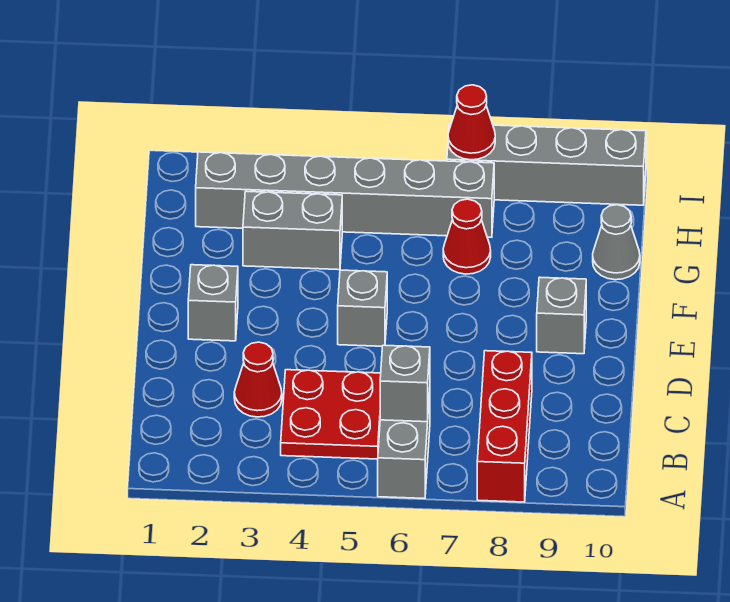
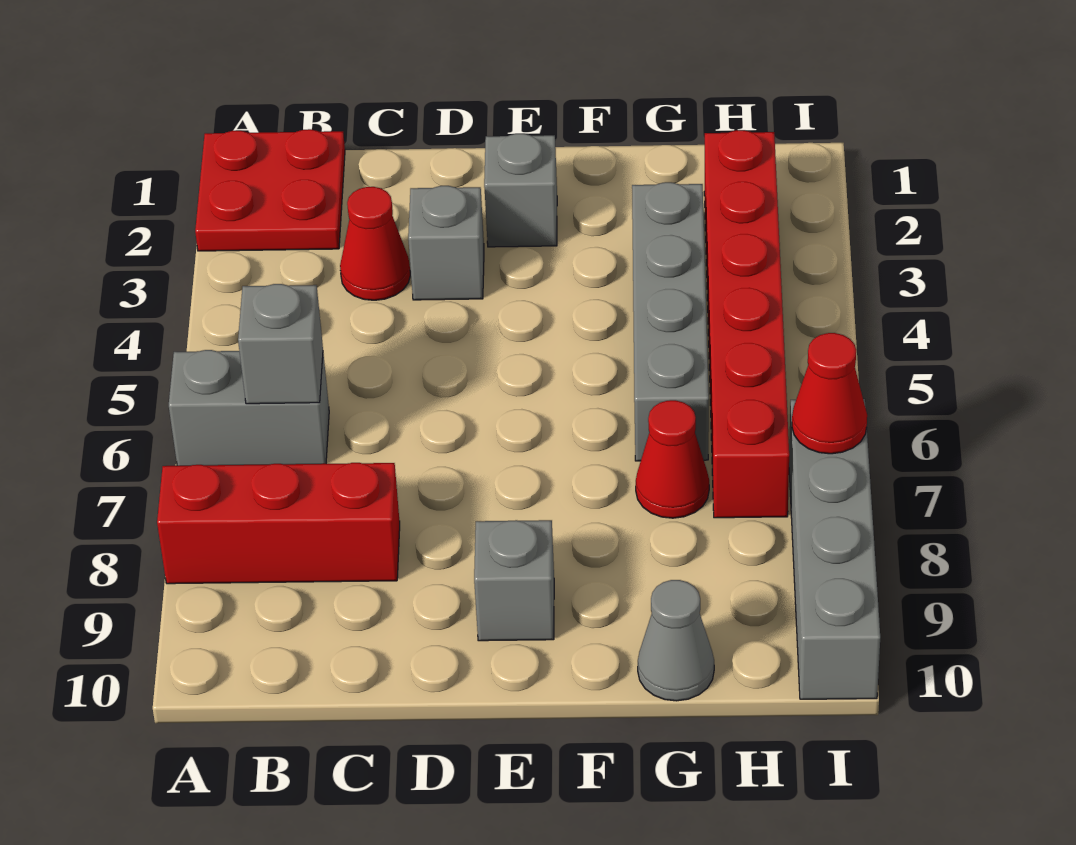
red plate B4:C5 level 1 -> red plate A1:B2 level 1
grey brick E5 level 1 -> grey brick D3 level 1
grey brick G3:G4 level 1 -> grey brick G3:G6 level 1
grey brick H2:H7 level 1 -> red brick H2:H7 level 1

